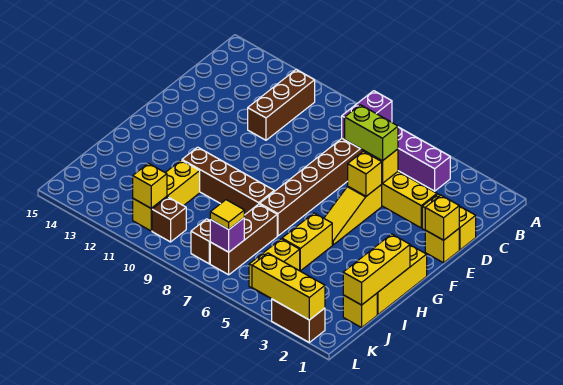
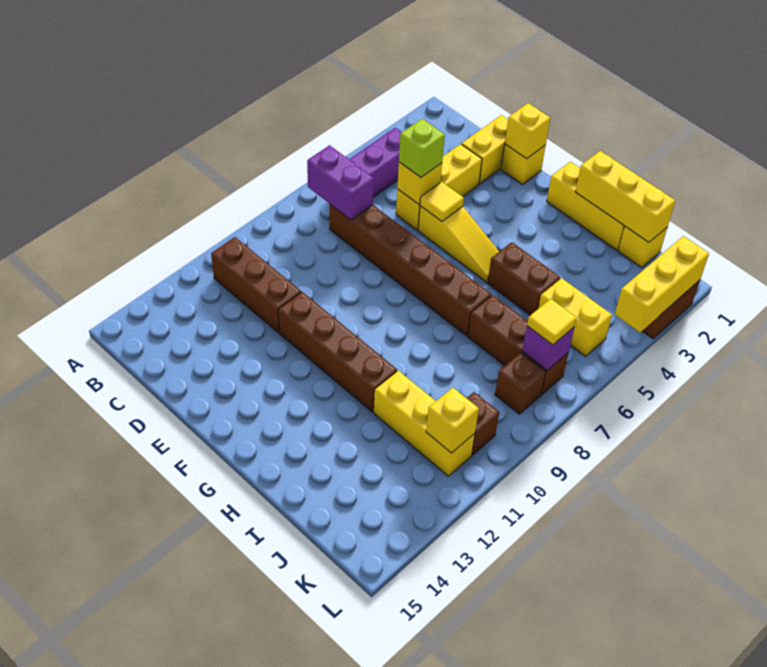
lime brick D5:D6 level 3 -> lime brick D5 level 3
yellow brick E5 level 2 -> yellow tile E5 level 2
yellow brick H5:I5 level 1 -> brown brick H5:I5 level 1
brown brick H8:H11 level 1 -> brown brick E11:H11 level 1

